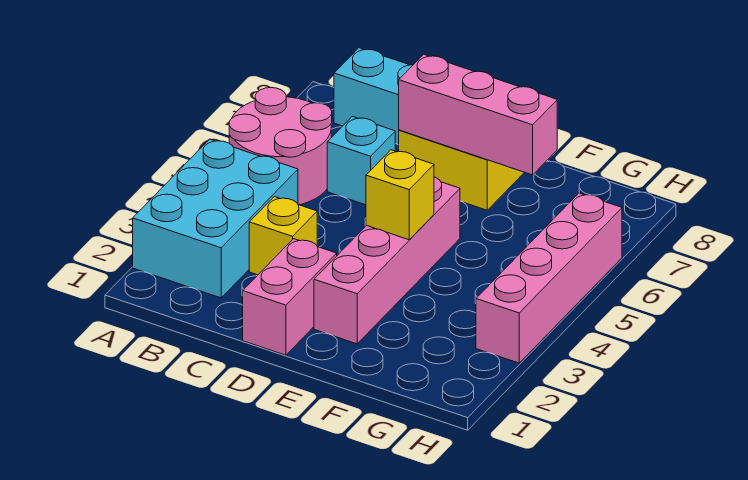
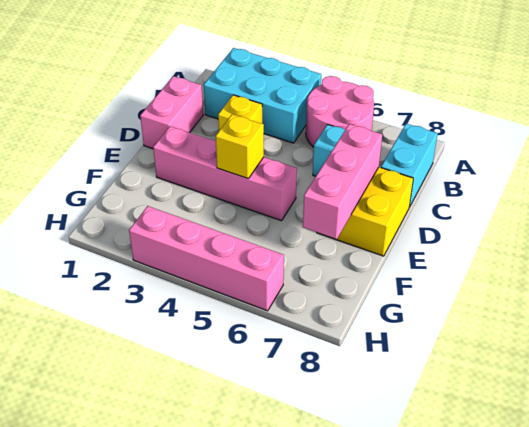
pink brick D1:D2 level 1 -> pink brick C1:D1 level 1

